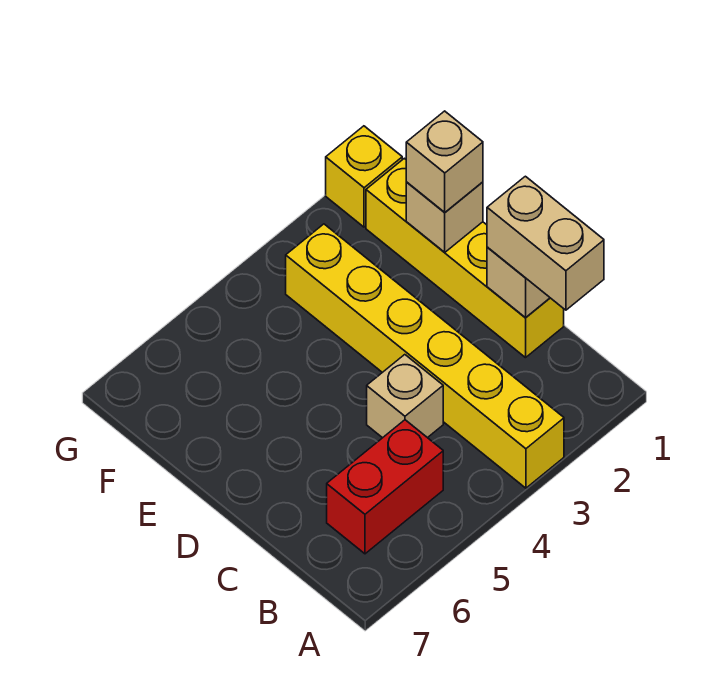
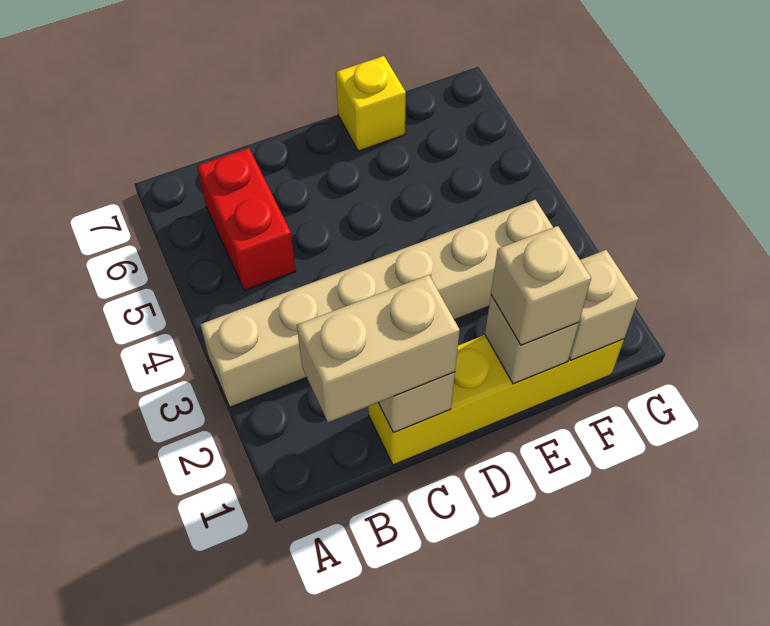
yellow brick A3:F3 level 1 -> tan brick A3:F3 level 1
tan brick C4 level 1 -> tan brick F1 level 2
yellow brick G1 level 1 -> yellow brick E7 level 1

